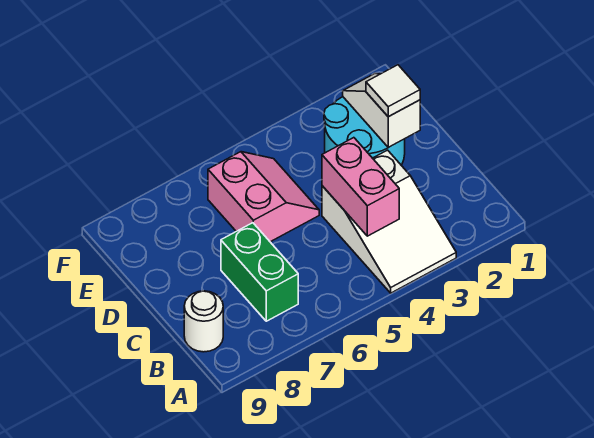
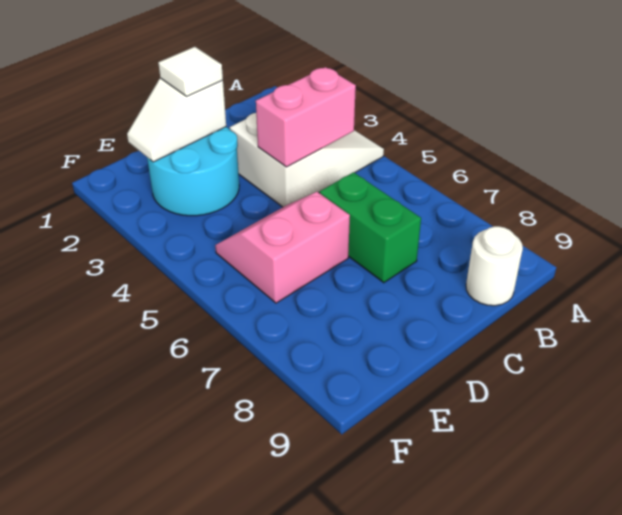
green brick B7:C7 level 1 -> green brick C6:C7 level 1

